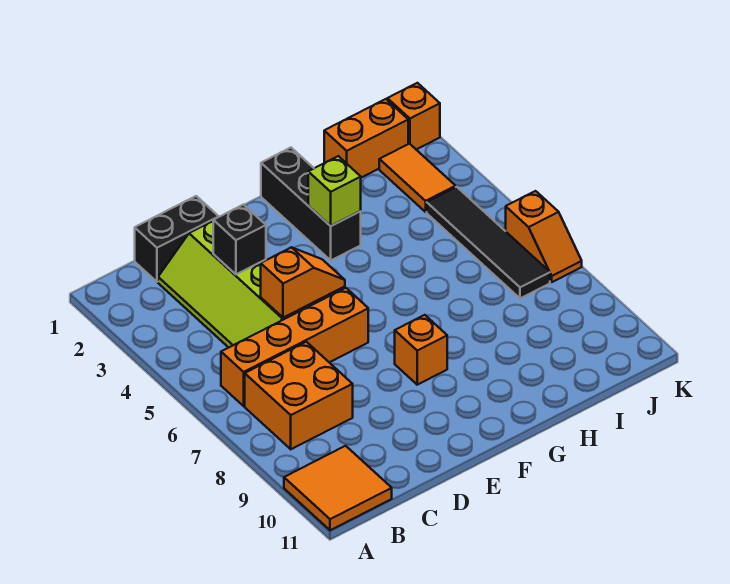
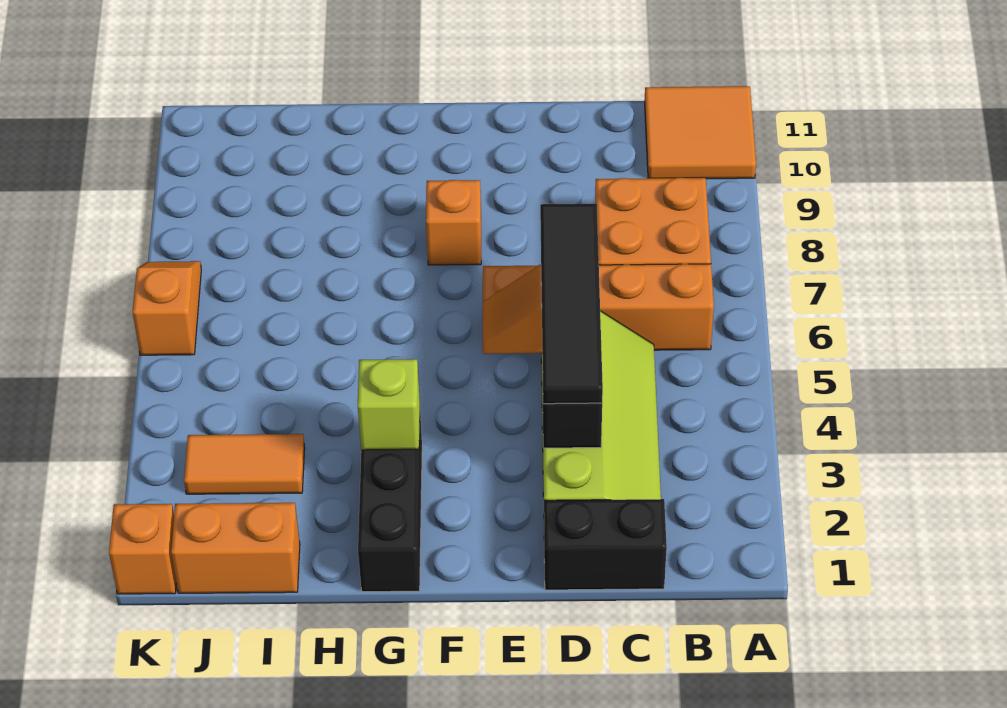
orange tile J2:J3 level 1 -> orange tile I3:J3 level 1
black tile J4:J7 level 1 -> black tile D3:D6 level 3

